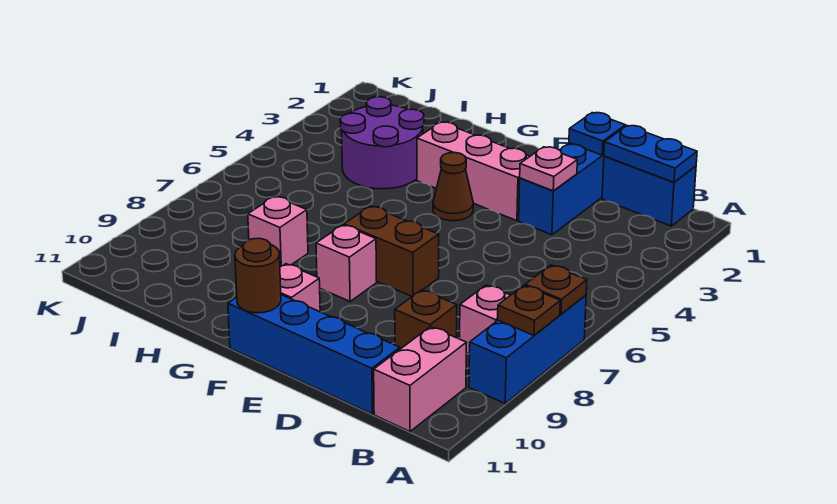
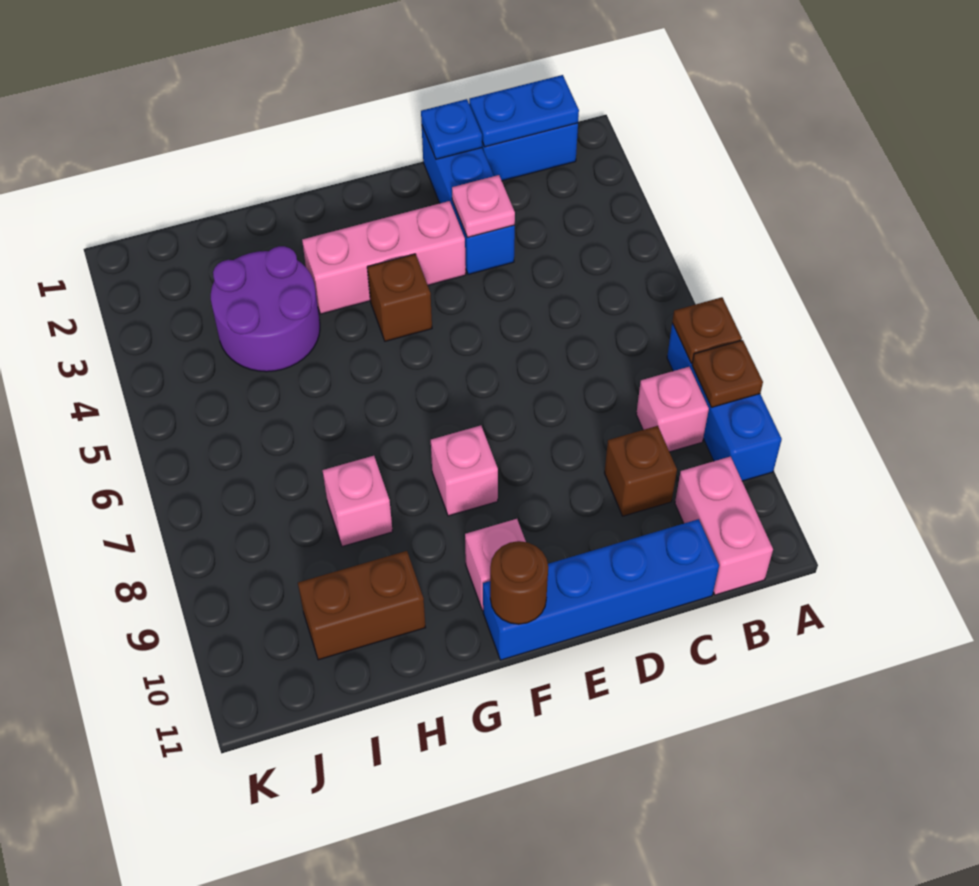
brown brick E7:F7 level 1 -> brown brick H10:I10 level 1
brown cone F4 level 1 -> brown brick F4 level 1

